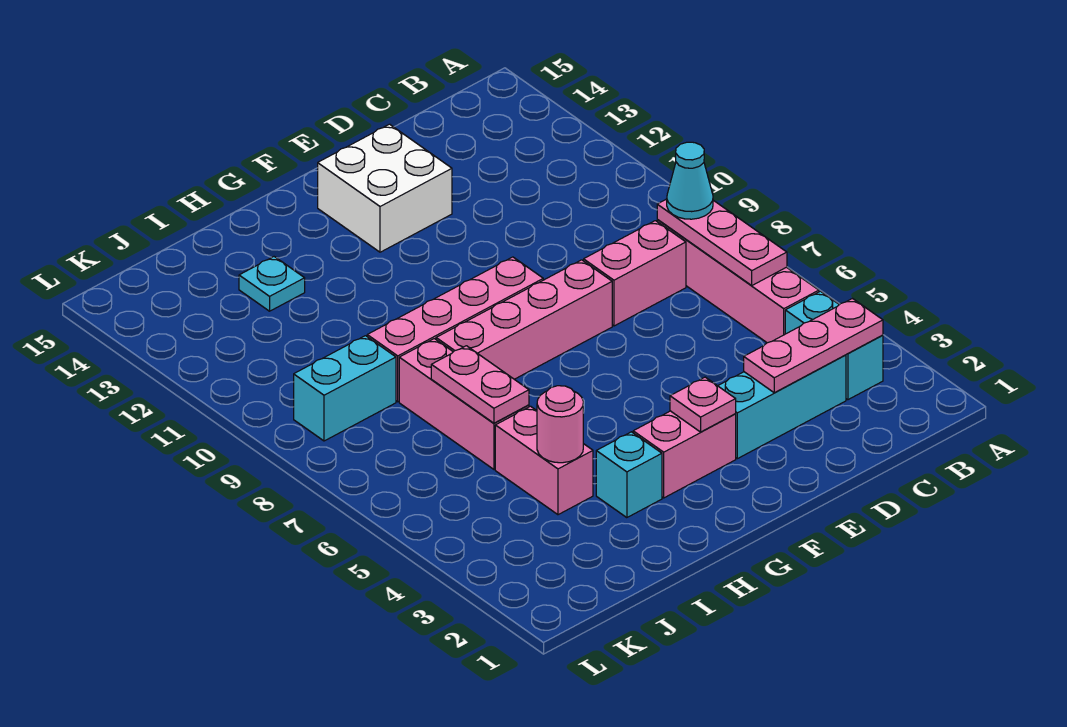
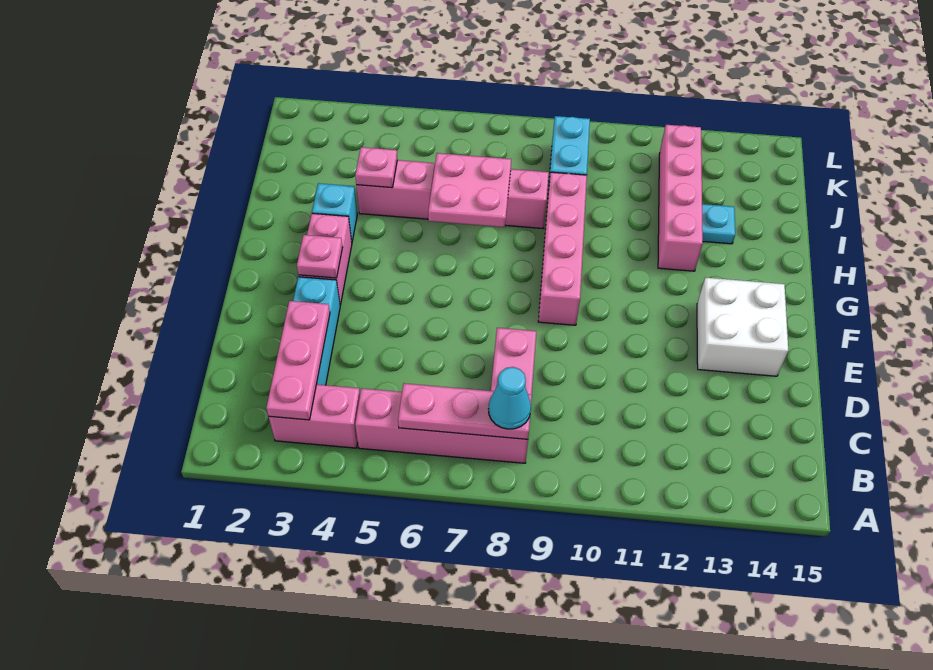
cyan brick B3:B4 level 1 -> pink brick B3:B4 level 1
pink brick E8:H8 level 1 -> pink brick H12:K12 level 1
pink round brick I4 level 2 -> pink plate I4 level 2
pink plate I6:I7 level 2 -> pink plate H6:I7 level 2

